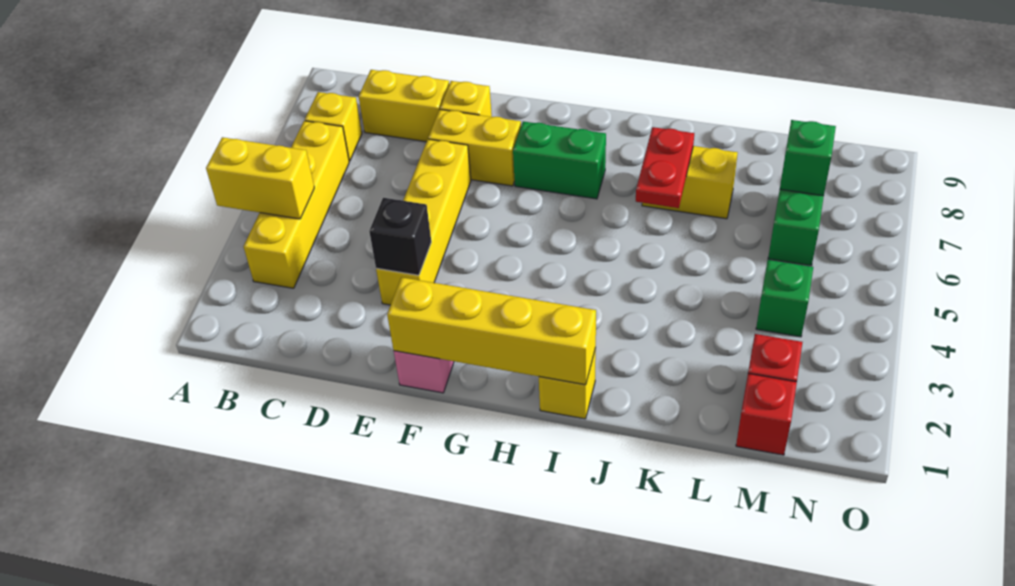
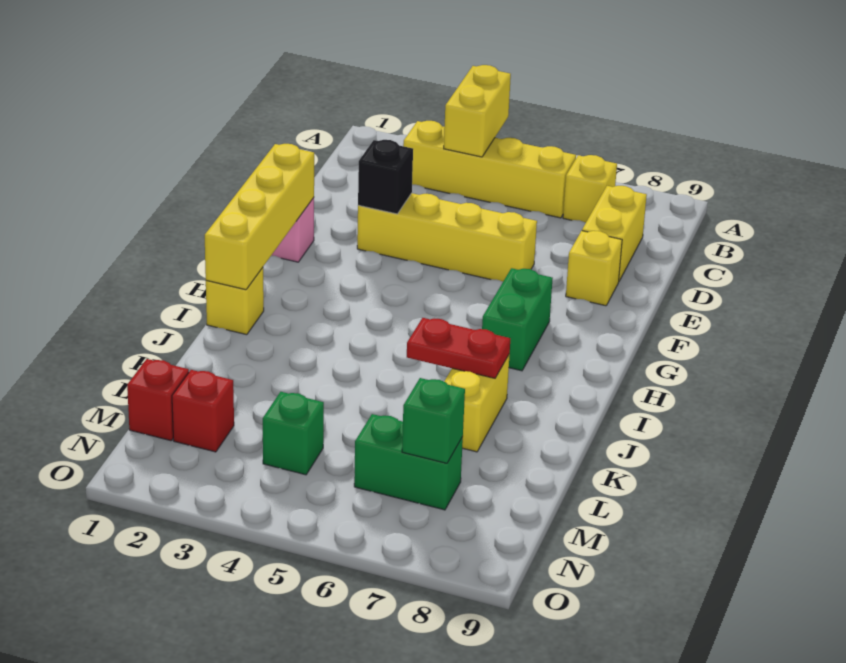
yellow brick E7:F7 level 1 -> none

